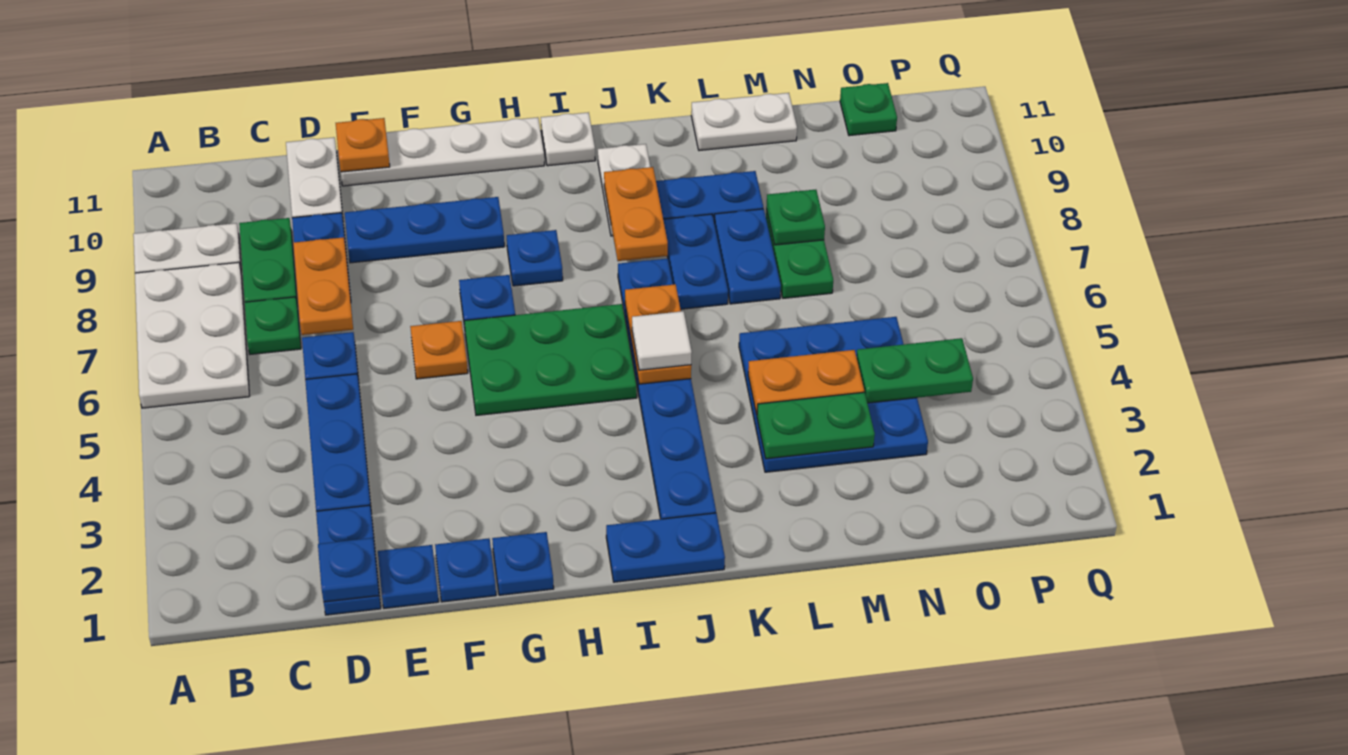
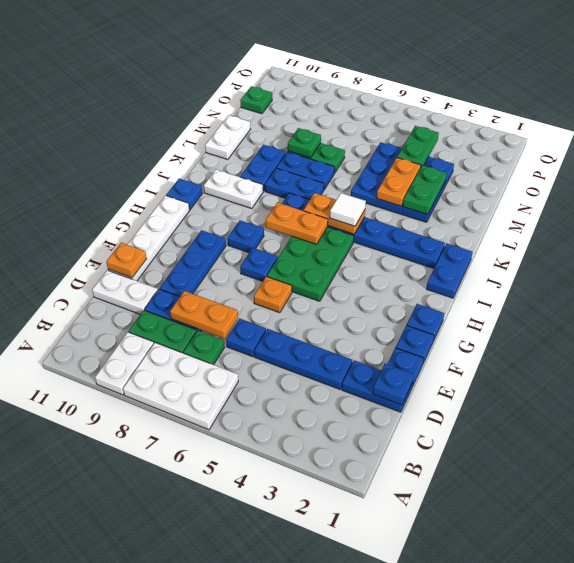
white plate I11 level 1 -> blue plate I11 level 1
orange plate J8:J9 level 2 -> orange plate I6:I7 level 2

